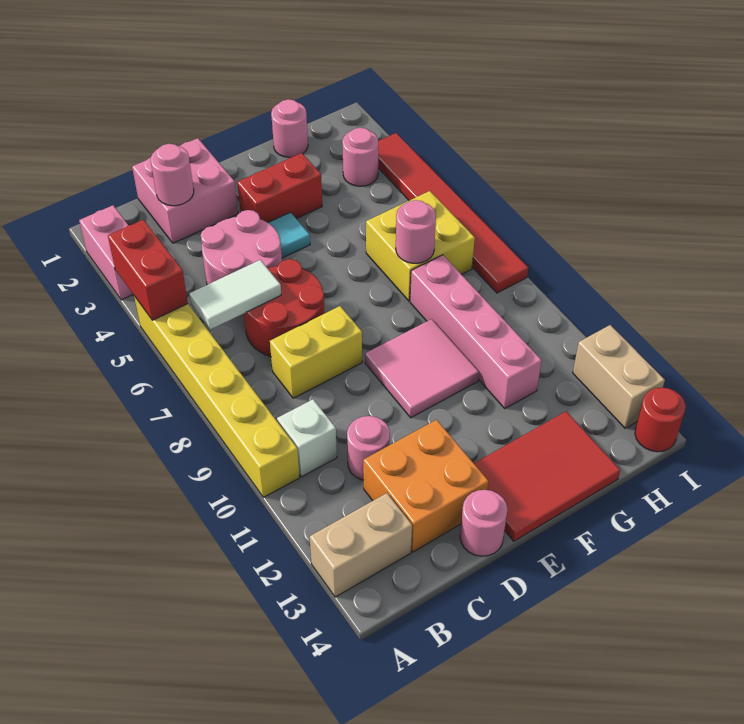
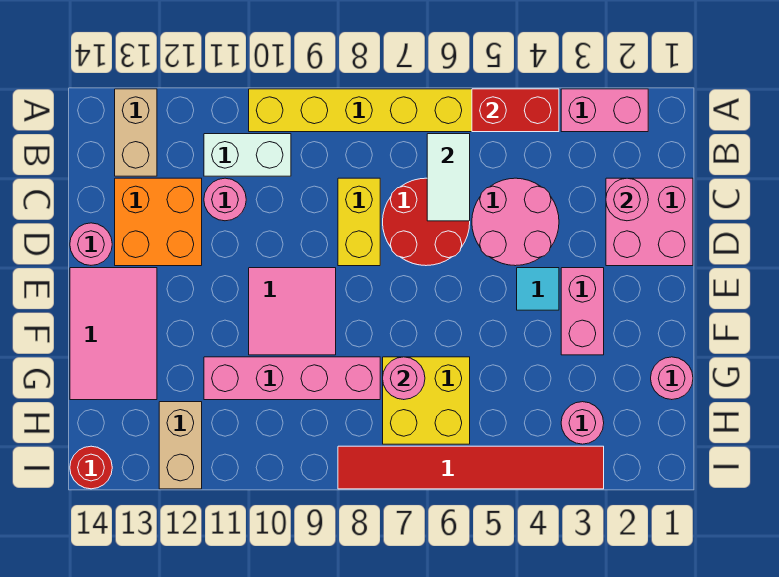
white brick B10 level 1 -> white brick B10:B11 level 1
red brick E3:F3 level 1 -> pink brick E3:F3 level 1
red tile E13:G14 level 1 -> pink tile E13:G14 level 1
tan brick I12:I13 level 1 -> tan brick H12:I12 level 1

